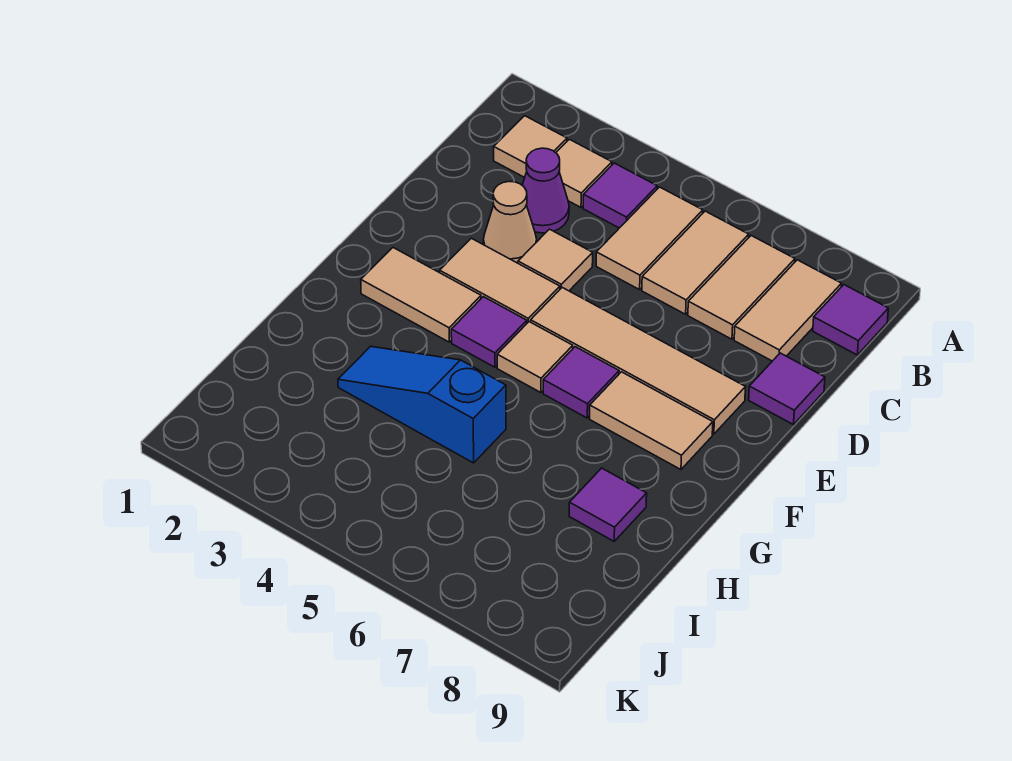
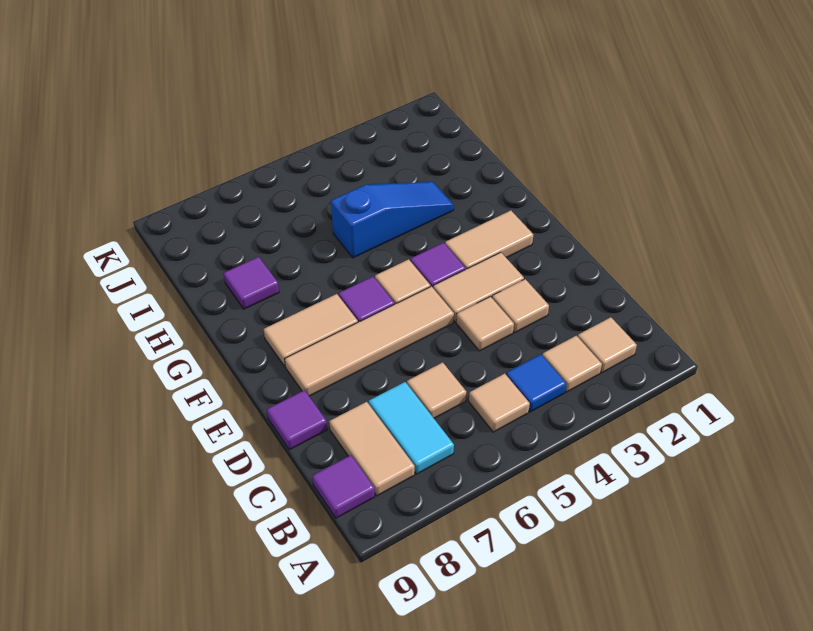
purple tile B4 level 1 -> blue tile B4 level 1
tan tile B5:C5 level 1 -> tan tile B5 level 1
tan tile B6:C6 level 1 -> tan tile C6 level 1
tan tile B7:C7 level 1 -> cyan tile B7:C7 level 1
purple cone C3 level 1 -> none
tan cone D3 level 1 -> tan tile D3 level 1

